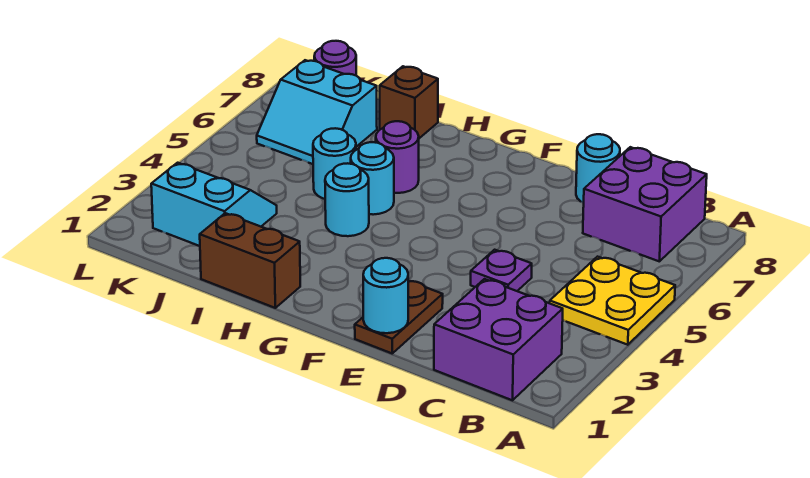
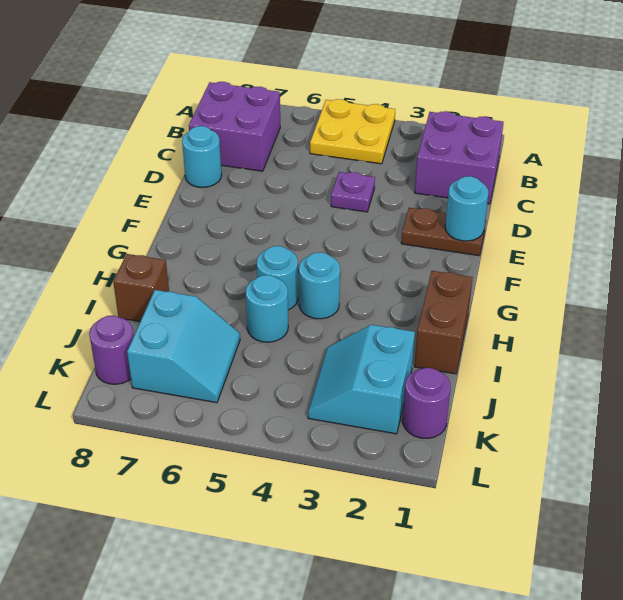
purple round brick H6 level 1 -> purple round brick K1 level 1

